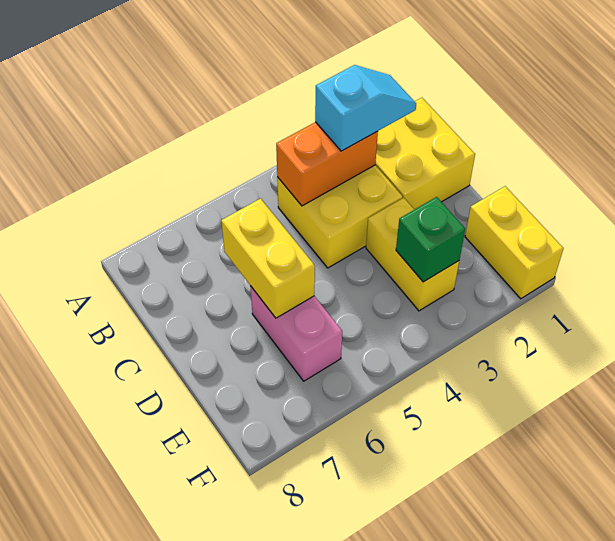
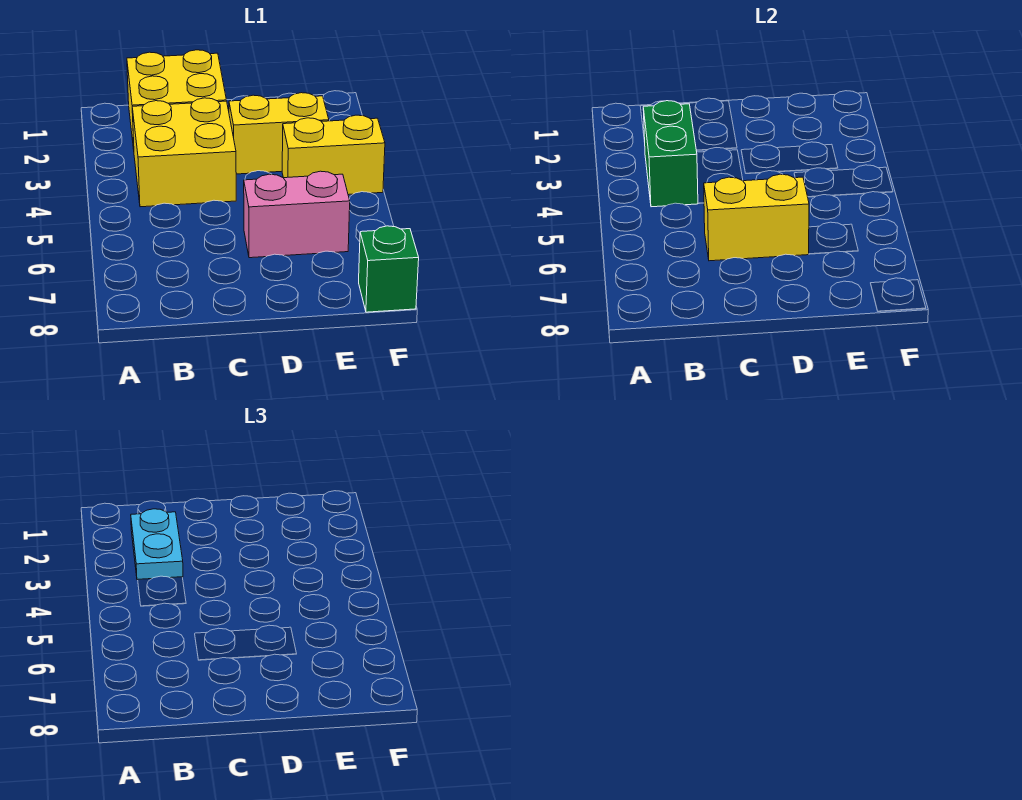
cyan slope B2:B3 level 3 top 3 -> cyan plate B2:B3 level 3
orange brick B3:B4 level 2 -> green brick B3:B4 level 2
yellow brick E1:F1 level 1 -> yellow brick E4:F4 level 1
green brick E3 level 2 -> green brick F8 level 1

